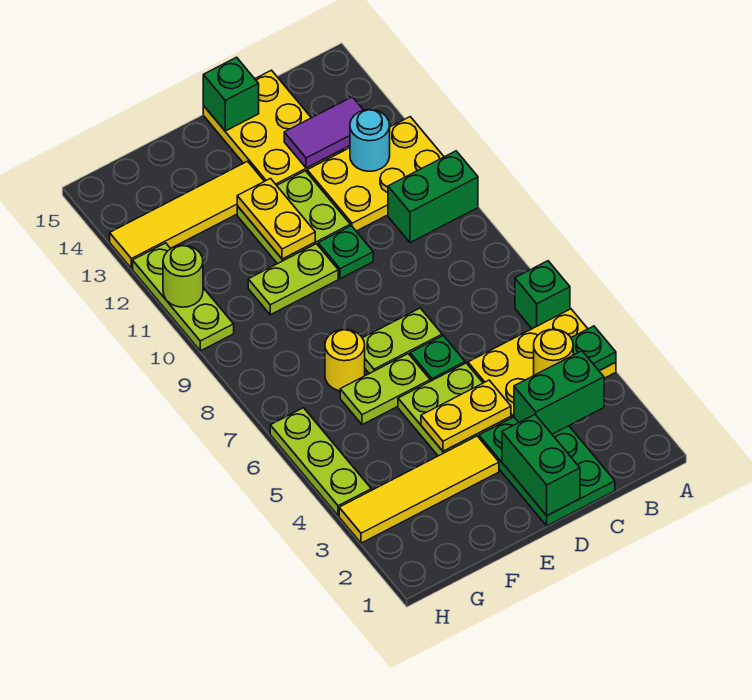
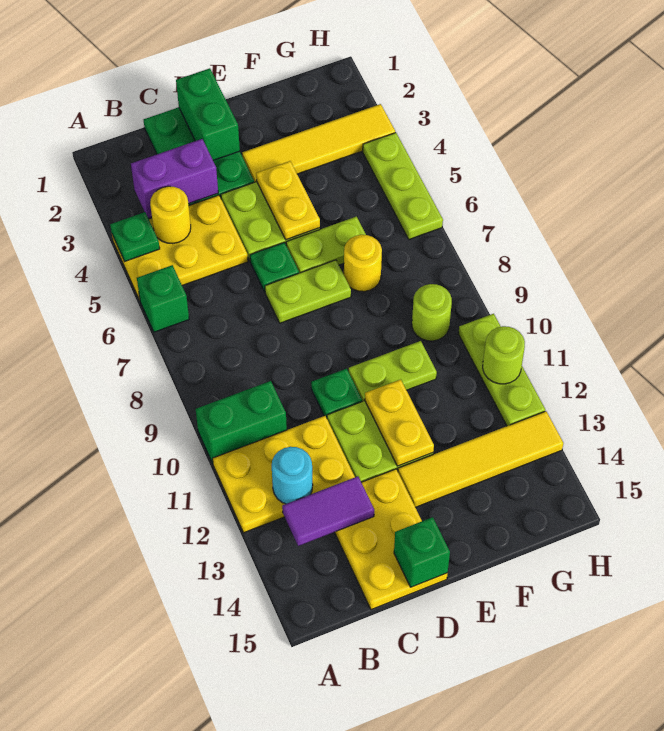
green brick B3:C3 level 2 -> purple brick B3:C3 level 2
yellow plate D4:E4 level 2 -> yellow plate E4:E5 level 2
none -> lime round brick G9 level 1

